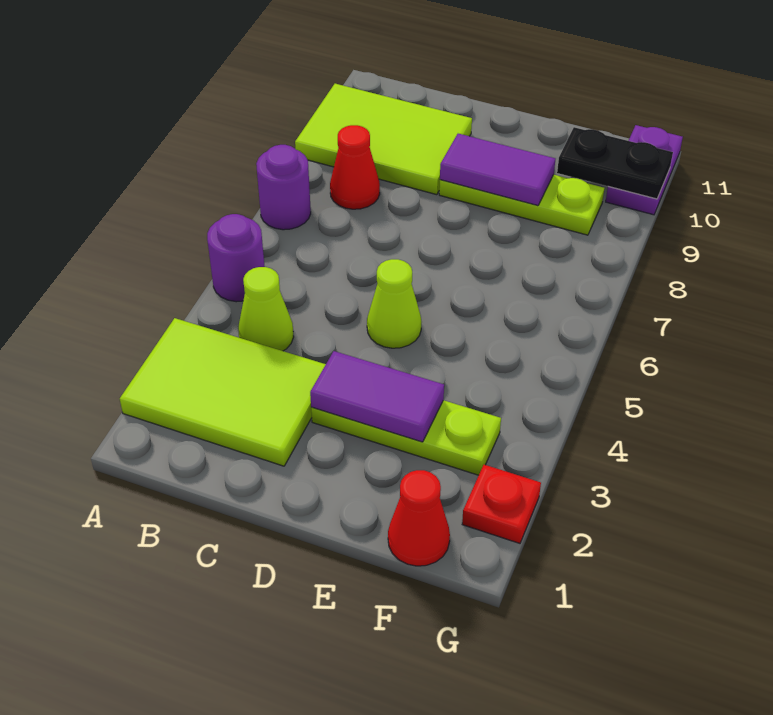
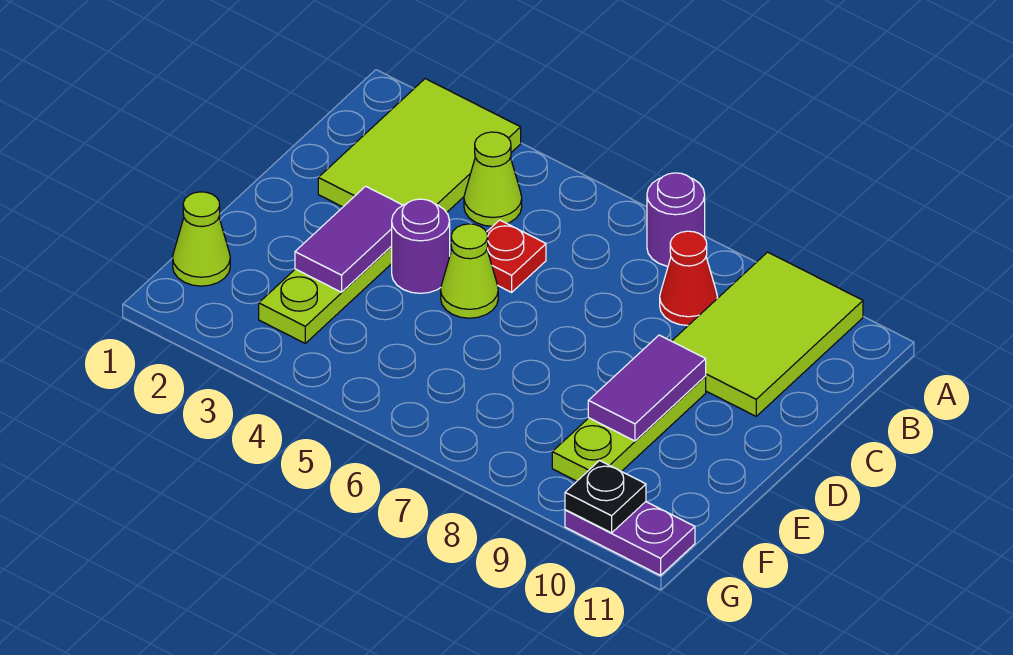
purple round brick A5 level 1 -> purple round brick D4 level 1
red cone F1 level 1 -> lime cone F1 level 1
black plate F10:G10 level 2 -> black plate G10 level 2
red plate G2 level 1 -> red plate C5 level 1

